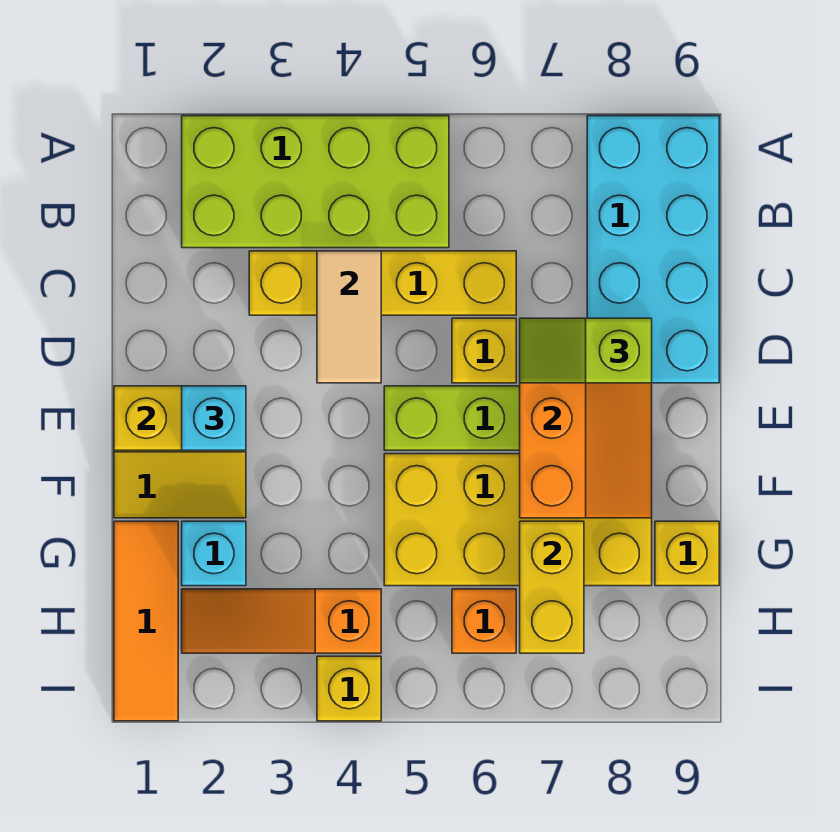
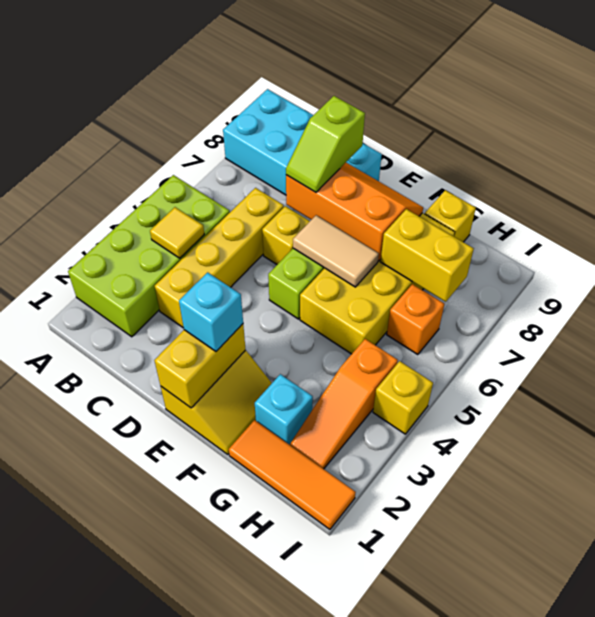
none -> yellow tile B4 level 2
tan tile C4:D4 level 2 -> tan tile E6:F6 level 2

